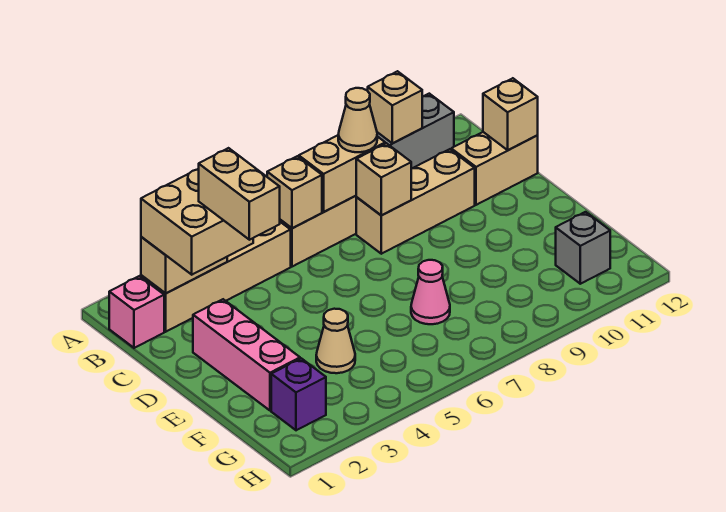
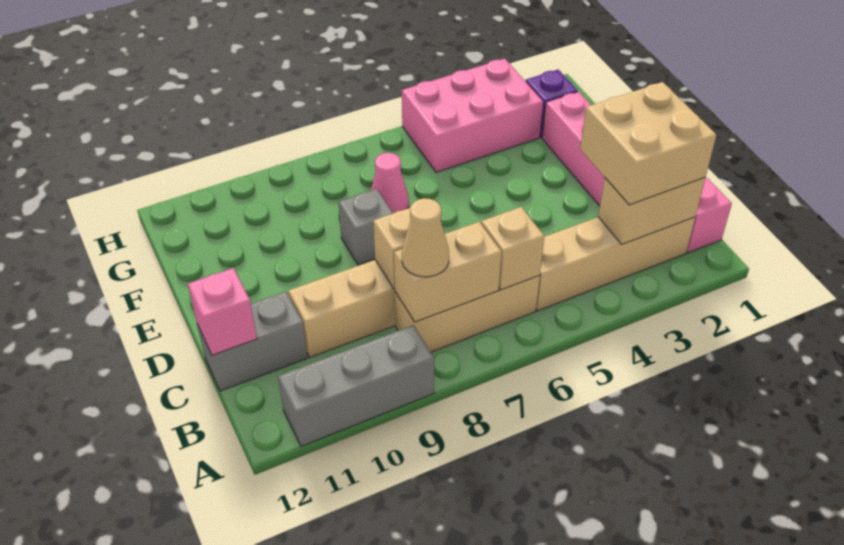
tan brick A10 level 2 -> none
tan brick C3:D3 level 4 -> none
tan brick C11:C12 level 1 -> grey brick C11:C12 level 1
tan brick C12 level 2 -> pink brick C12 level 2
tan cone F4 level 1 -> none
none -> pink brick G3:H5 level 1
grey brick G11 level 1 -> grey brick E8 level 1

